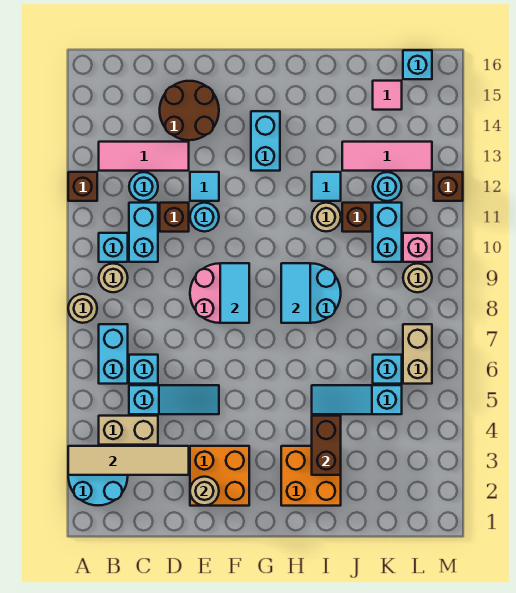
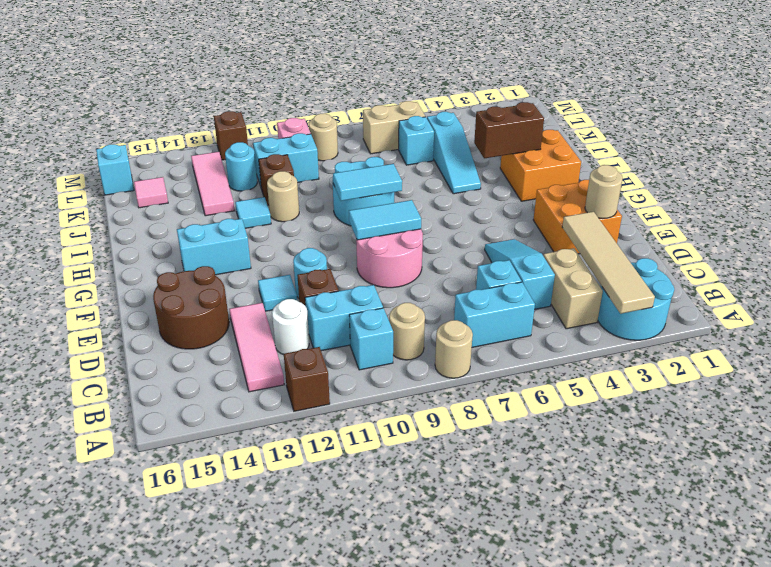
cyan round brick C12 level 1 -> white round brick C12 level 1

